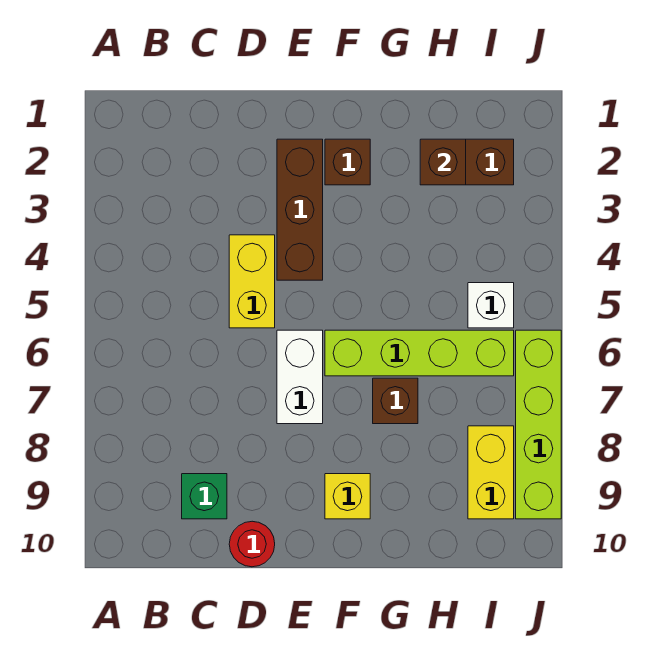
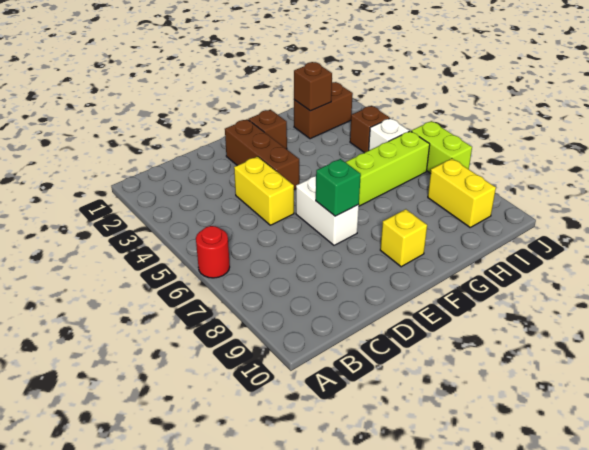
green brick C9 level 1 -> green brick E7 level 2
red round brick D10 level 1 -> red round brick A6 level 1
brown brick G7 level 1 -> brown brick I4 level 1
lime brick J6:J9 level 1 -> lime brick J6:J7 level 1

